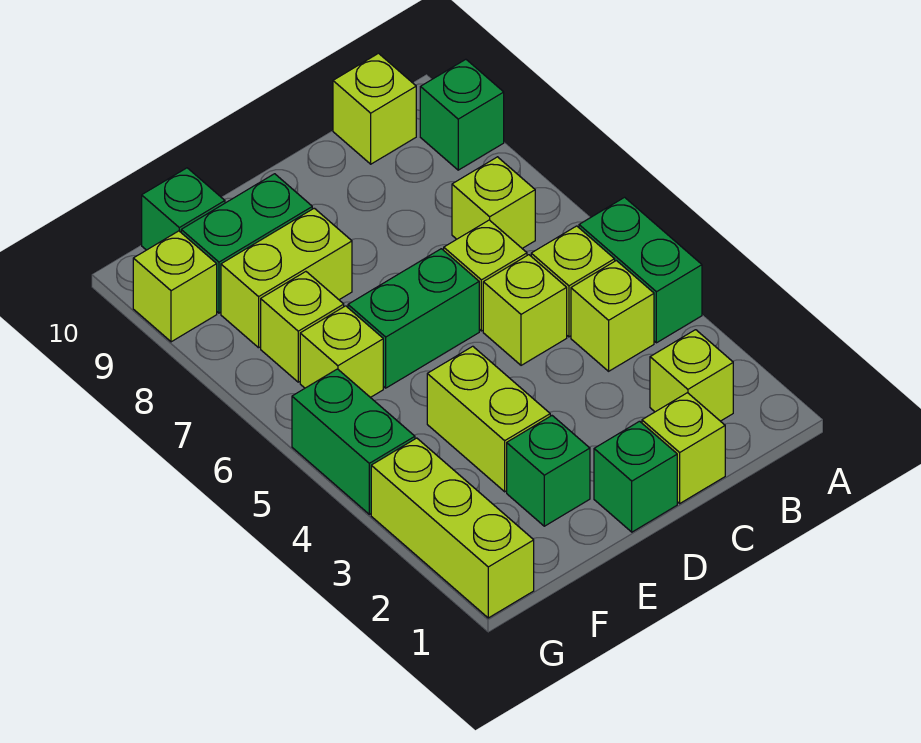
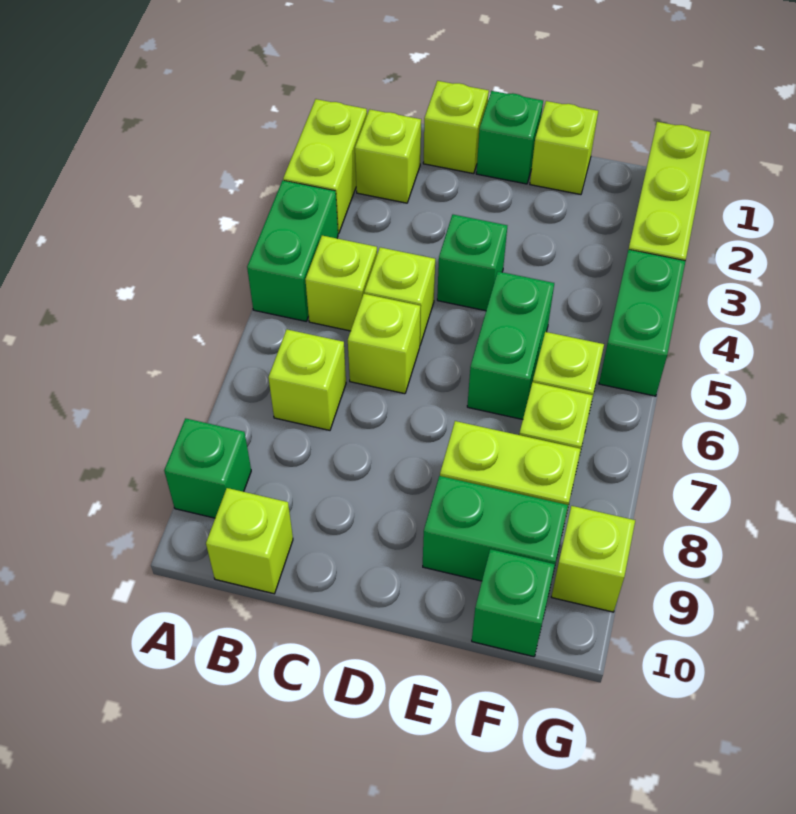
lime brick B4 level 1 -> lime brick E1 level 1
green brick D6:E6 level 1 -> green brick E5:E6 level 1
green brick E2 level 1 -> green brick D4 level 1
lime brick E3:E4 level 1 -> lime brick A2:A3 level 1

